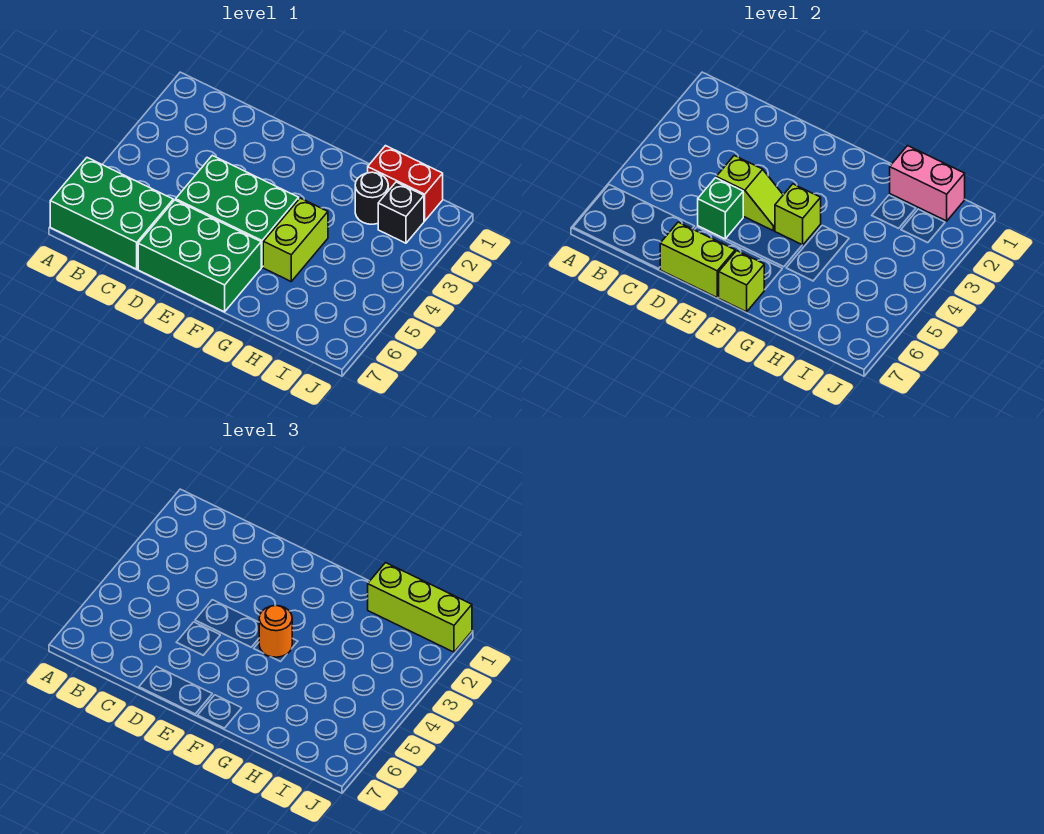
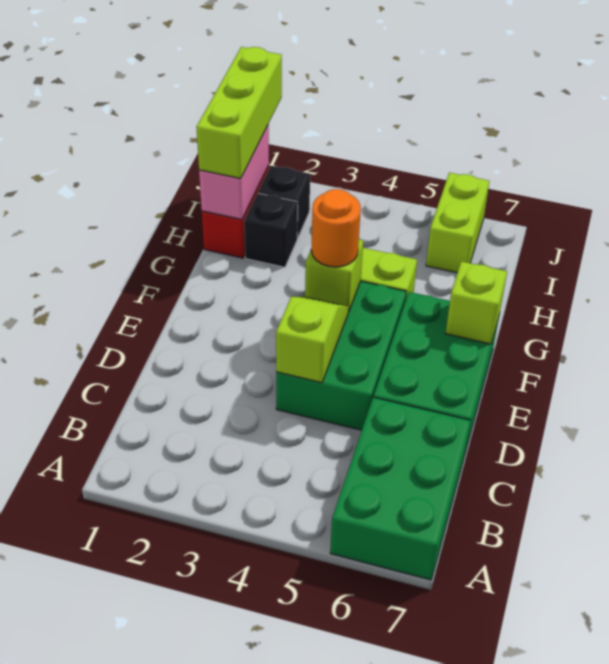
green brick D5 level 2 -> none
lime brick D7:E7 level 2 -> lime brick I6:J6 level 1
black round brick H2 level 1 -> black brick H2 level 1

